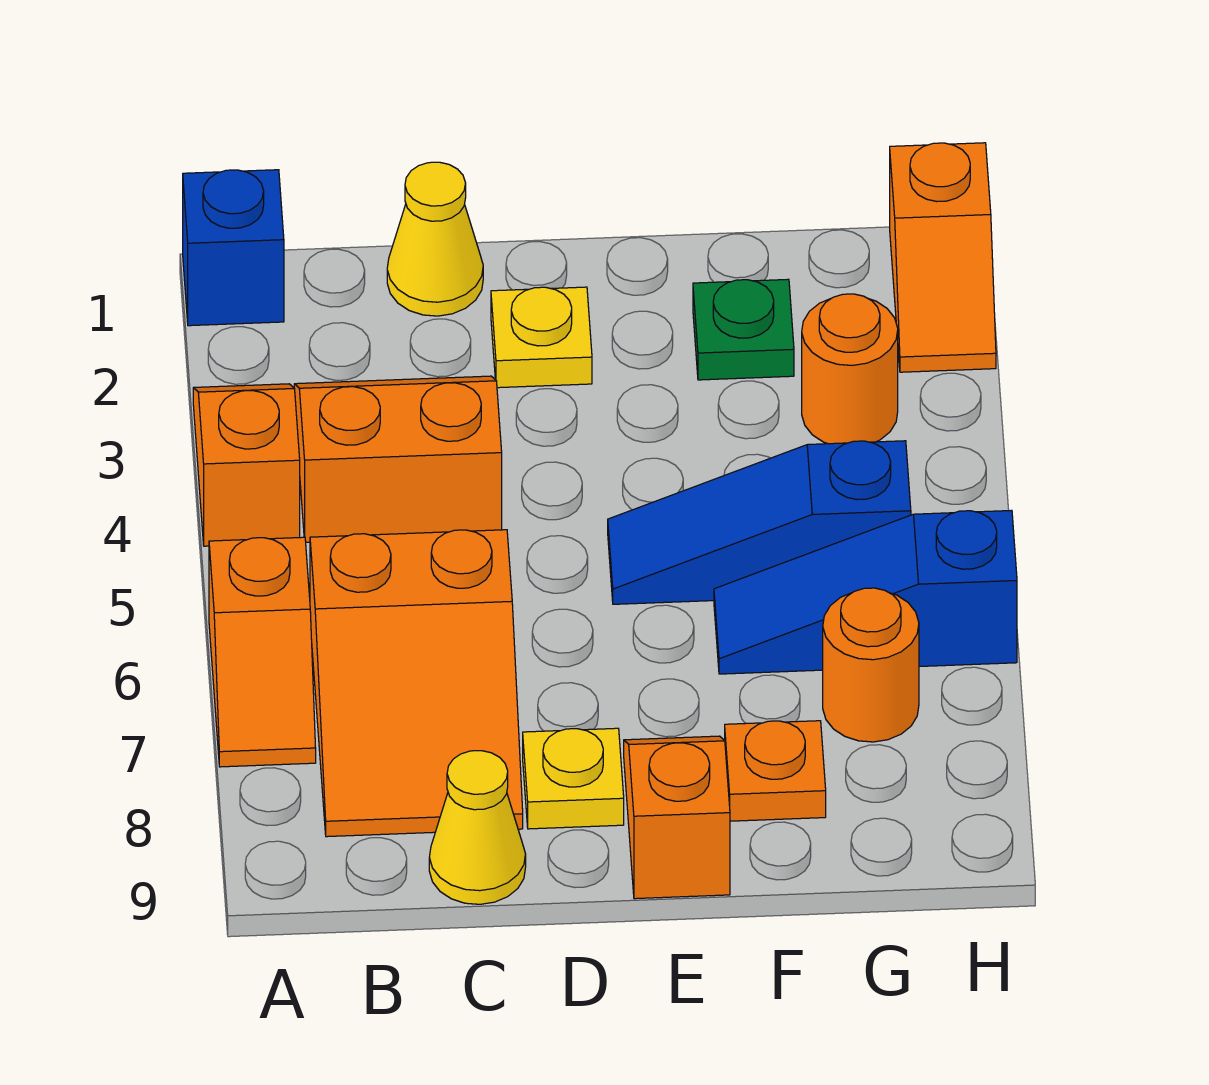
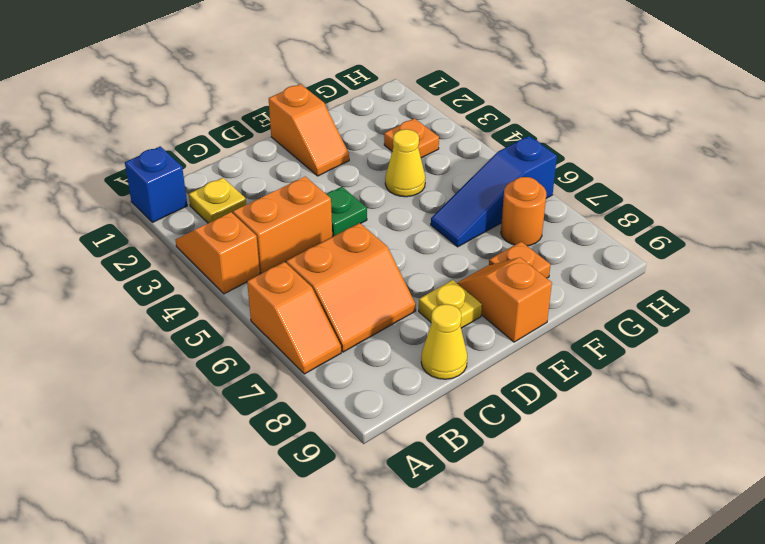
orange slope B6:C8 level 1 top 6 -> orange slope B6:C7 level 1 top 6
yellow cone C1 level 1 -> yellow cone F4 level 1
yellow plate D2 level 1 -> yellow plate B2 level 1
blue slope E5:G5 level 1 top G -> none
green plate F2 level 1 -> green plate D4 level 1
orange round brick G3 level 1 -> orange plate G3 level 1
orange slope H1:H2 level 1 top 1 -> orange slope E1:E2 level 1 top 1

